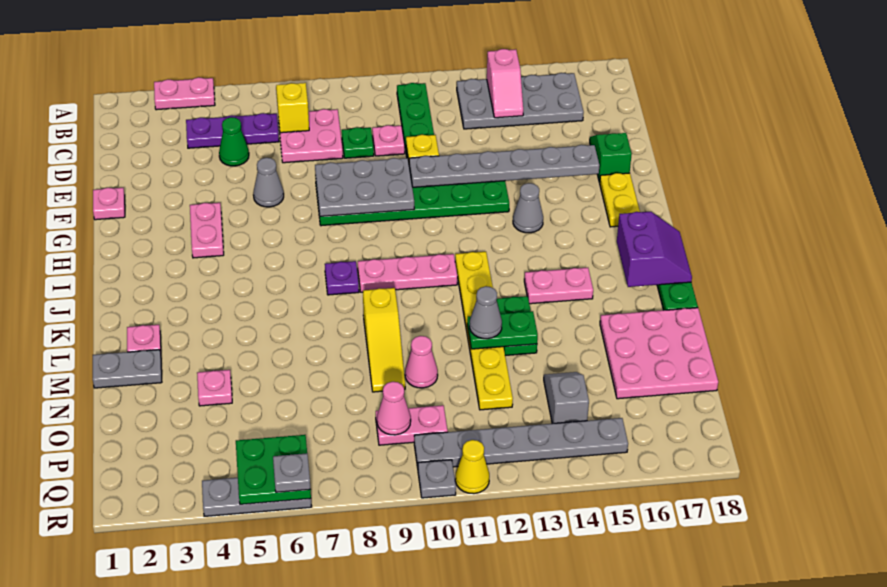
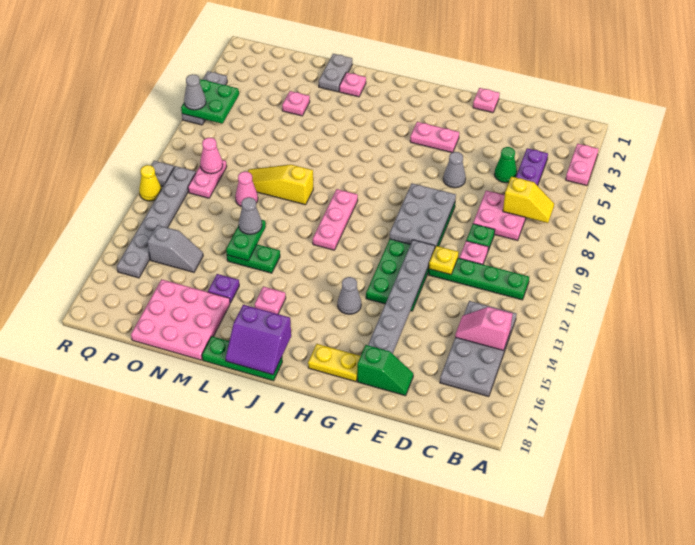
purple plate J8 level 1 -> purple plate M15 level 1
yellow plate J12:O12 level 1 -> none
pink plate K14:K15 level 1 -> pink plate K15 level 1
grey plate R6 level 3 -> grey cone R6 level 3

